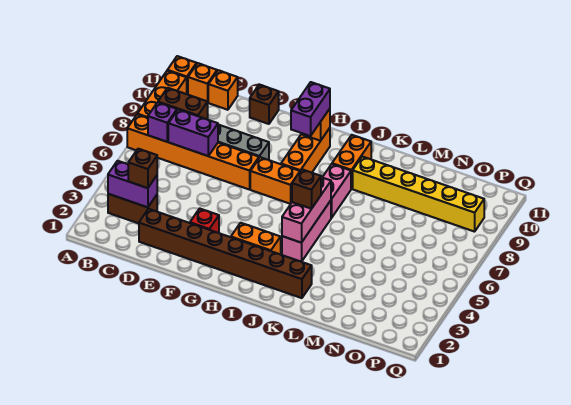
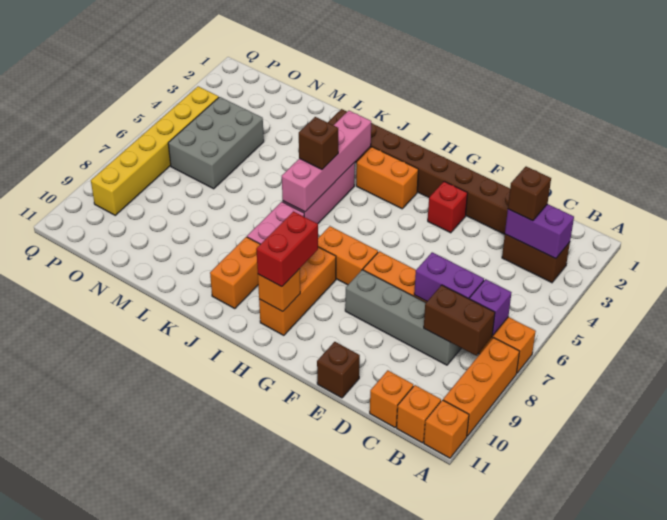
purple brick H9:H10 level 3 -> red brick H9:H10 level 3
pink brick J4:J6 level 2 -> pink brick J3:J6 level 2
yellow brick K9:P9 level 1 -> yellow brick P4:P9 level 1
none -> grey brick N4:O6 level 1

